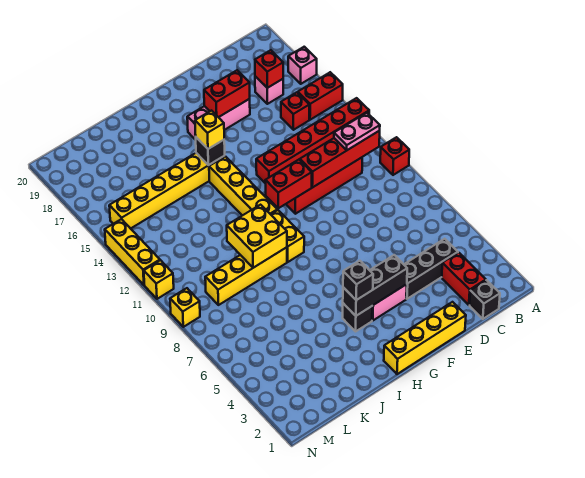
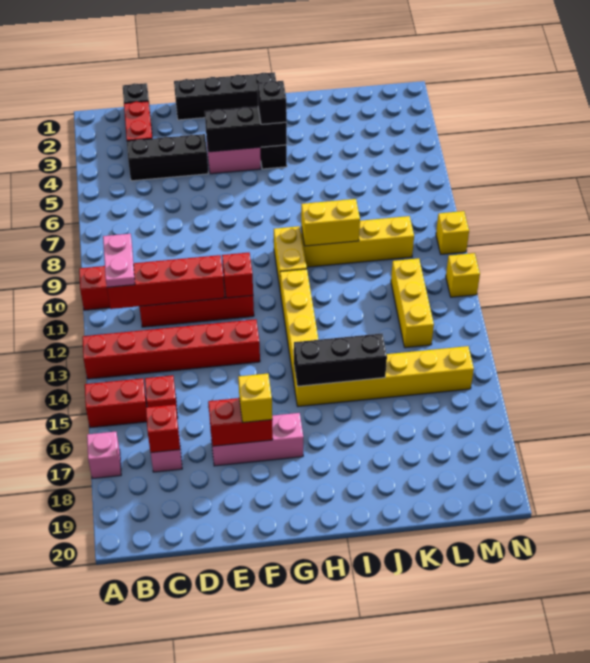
pink plate B11:C11 level 3 -> pink plate B10:B11 level 3
yellow brick E1:H1 level 1 -> black brick E1:H1 level 1
red brick F11:G11 level 2 -> red brick F11 level 2
black brick H15 level 2 -> black brick H15:J15 level 2
yellow brick H15 level 3 -> yellow brick F17 level 3
yellow brick I9:J10 level 2 -> yellow brick I9:J9 level 2
yellow brick N12:N14 level 1 -> yellow brick L11:L13 level 1

